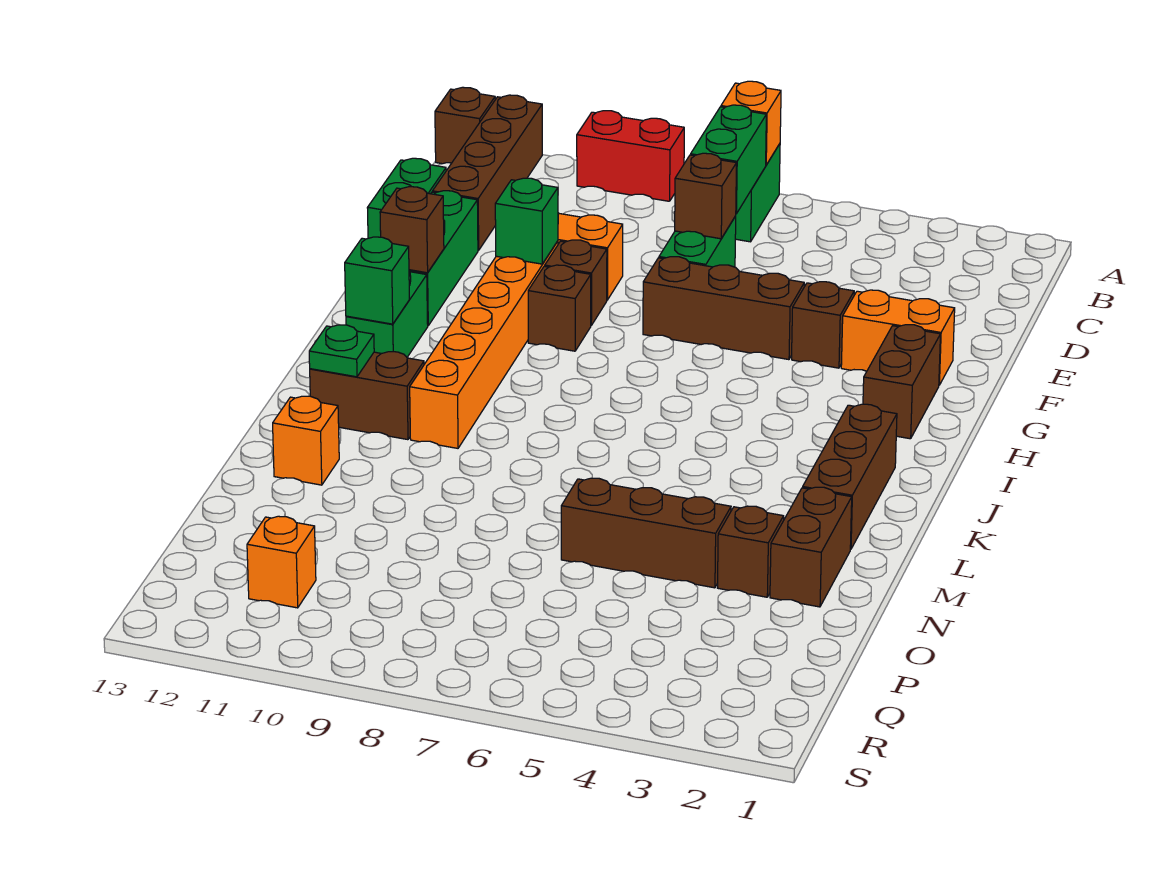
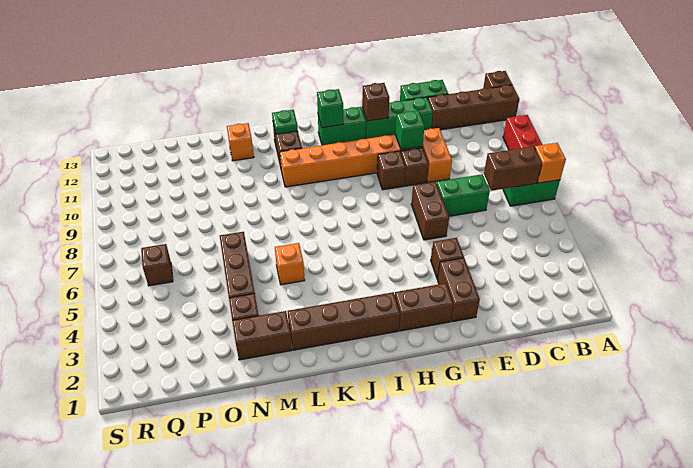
green brick B7:C7 level 2 -> brown brick B7:C7 level 2
brown brick D7 level 2 -> brown brick Q6 level 1
orange brick F2:F3 level 1 -> brown brick F2:F3 level 1
brown brick F5:F7 level 1 -> brown brick F6:F7 level 1
brown brick J2:L2 level 1 -> brown brick I2:L2 level 1
orange brick Q11 level 1 -> orange brick L5 level 1

